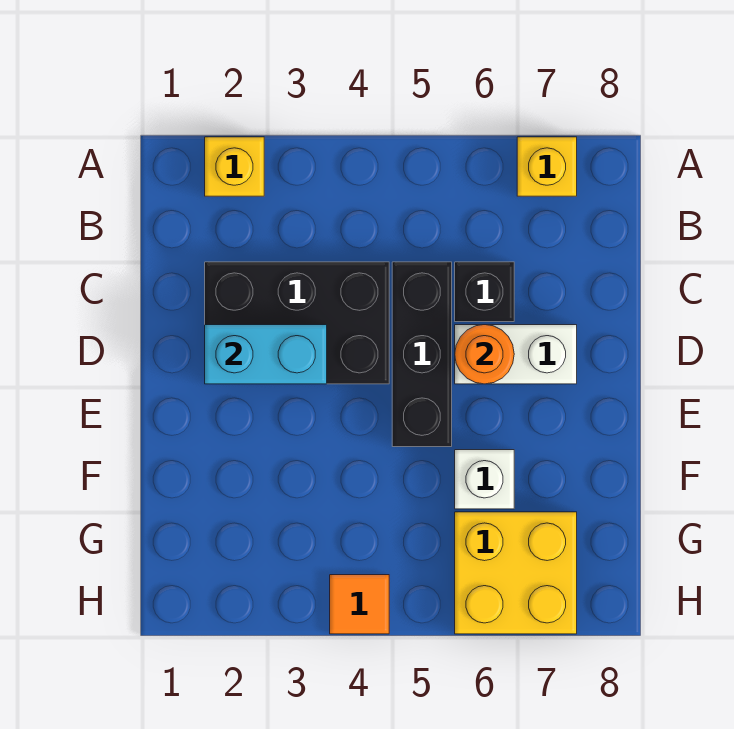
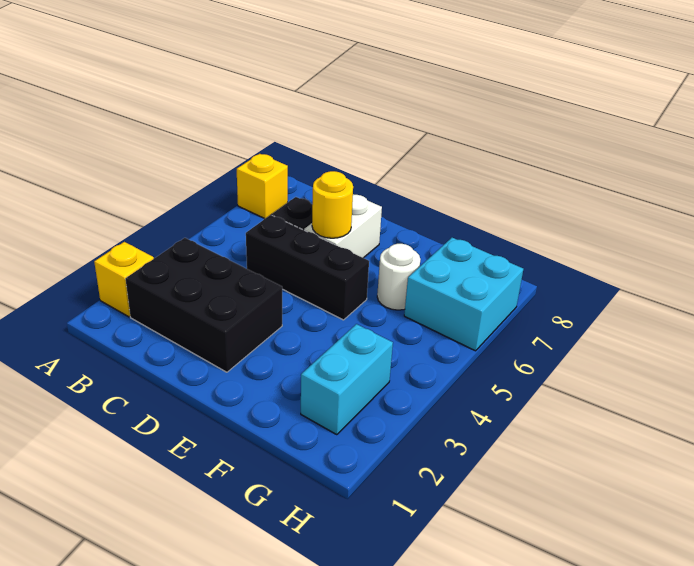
black brick C2:D4 level 1 -> black brick B2:D3 level 1
cyan brick D2:D3 level 2 -> cyan brick G2:G3 level 1
orange round brick D6 level 2 -> yellow round brick D6 level 2
white brick F6 level 1 -> white round brick F6 level 1
yellow brick G6:H7 level 1 -> cyan brick G6:H7 level 1
orange tile H4 level 1 -> none

